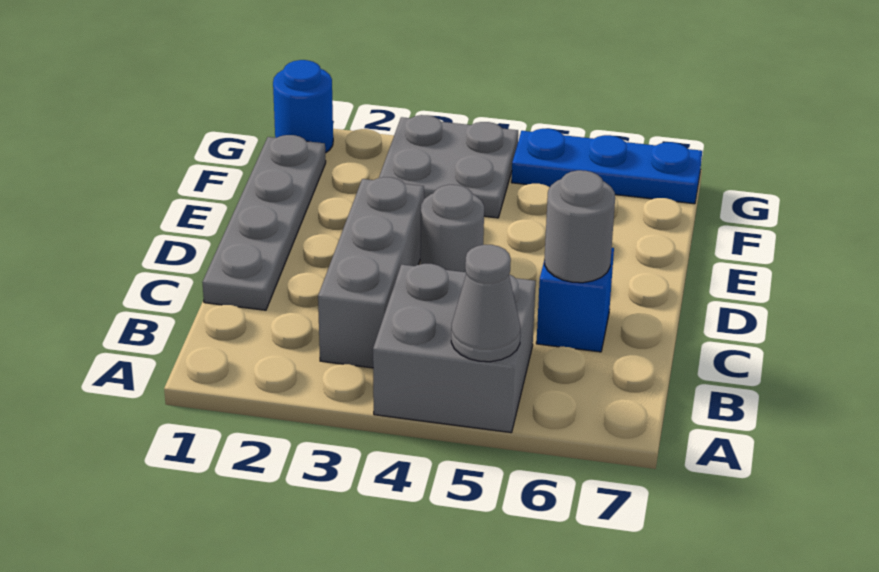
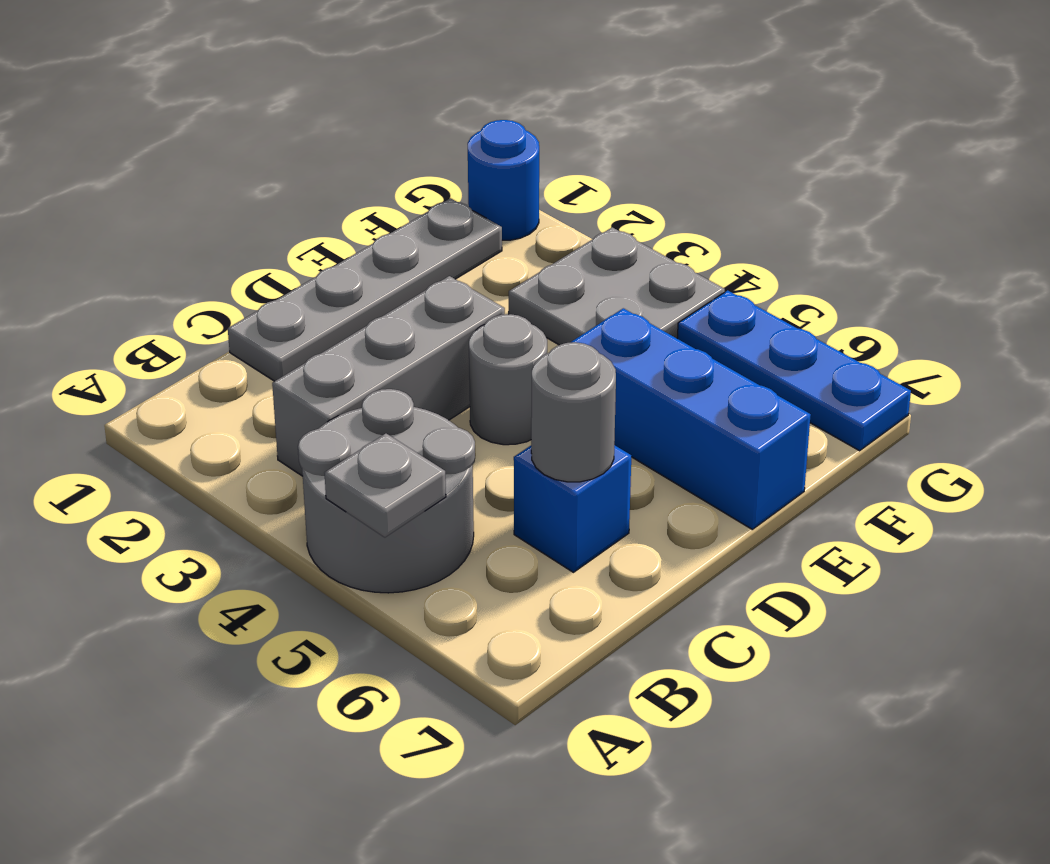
grey brick A4:B5 level 1 -> grey round brick A4:B5 level 1
grey cone A5 level 2 -> grey plate A5 level 2
none -> blue brick E5:E7 level 1

